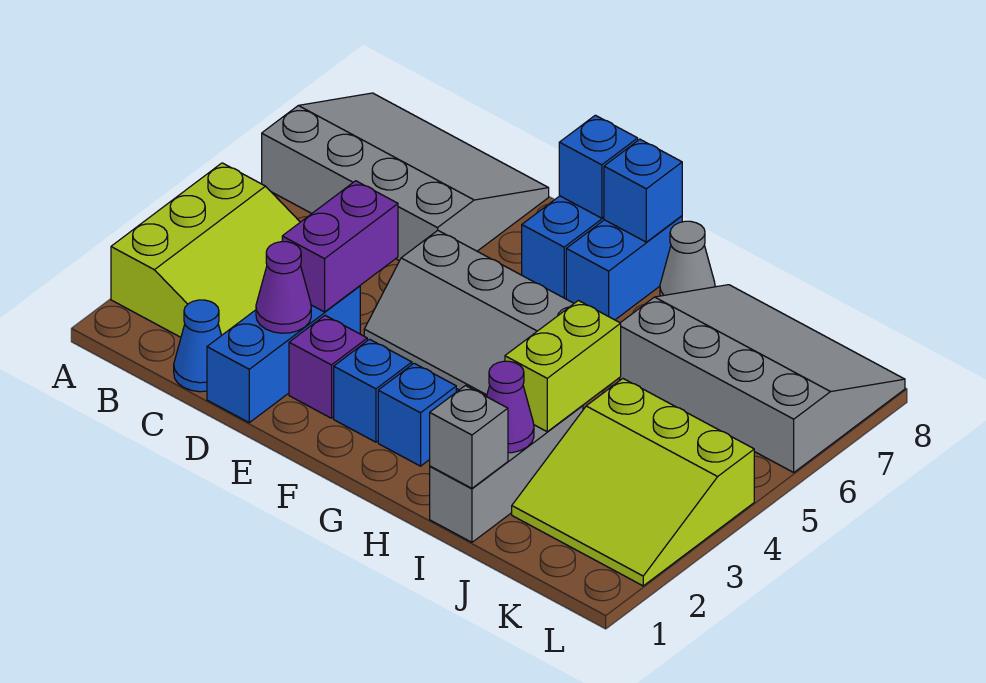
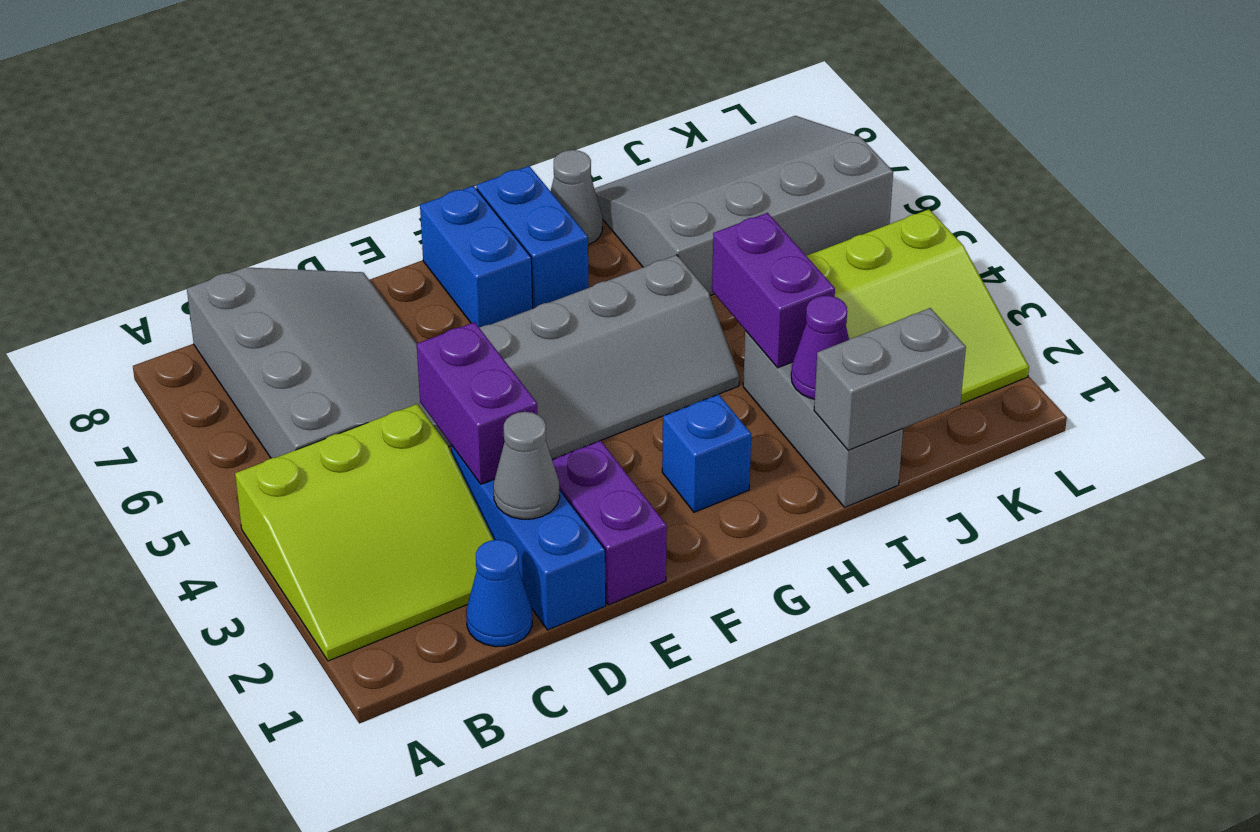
lime slope A2:C4 level 1 top A -> lime slope A2:C4 level 1 top 4
grey slope A6:D8 level 1 top 6 -> grey slope B5:D8 level 1 top B
purple cone D2 level 2 -> grey cone D2 level 2
purple brick E2 level 1 -> purple brick E1:E2 level 1
blue brick F2 level 1 -> none
blue brick F8 level 2 -> none
blue brick G8 level 2 -> none
grey brick I1 level 2 -> grey brick I1:J1 level 2
lime brick I3:I4 level 2 -> purple brick I3:I4 level 2

